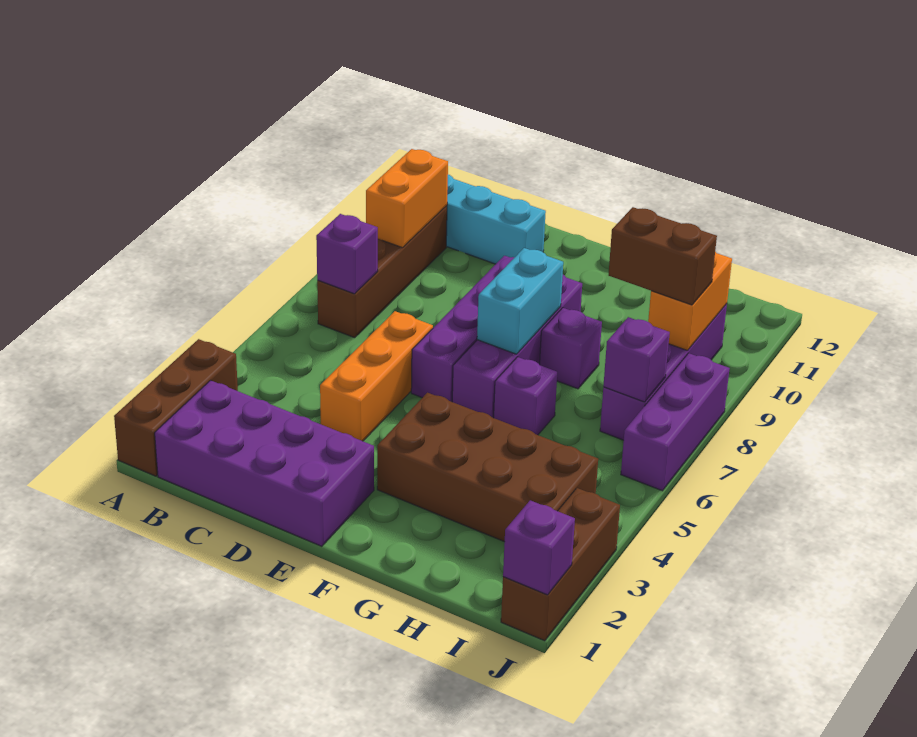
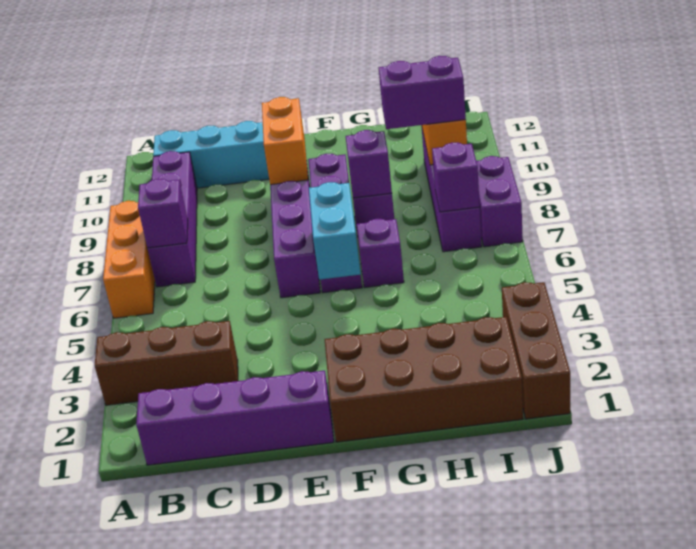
brown brick A1:A3 level 1 -> brown brick A3:C3 level 1
purple brick B1:E2 level 1 -> purple brick B1:E1 level 1
brown brick B7:B10 level 1 -> purple brick B7:B10 level 1
orange brick B9:B10 level 2 -> orange brick E9:E10 level 2
orange brick D4:D6 level 1 -> orange brick A6:A8 level 1
brown brick F3:I4 level 1 -> brown brick F1:I2 level 1
cyan brick F7:F8 level 2 -> cyan brick F5:F6 level 2
brown brick H9:I9 level 3 -> purple brick H9:I9 level 3
purple brick J1 level 2 -> purple brick G8 level 2
purple brick J6:J8 level 1 -> purple brick J7:J8 level 1

